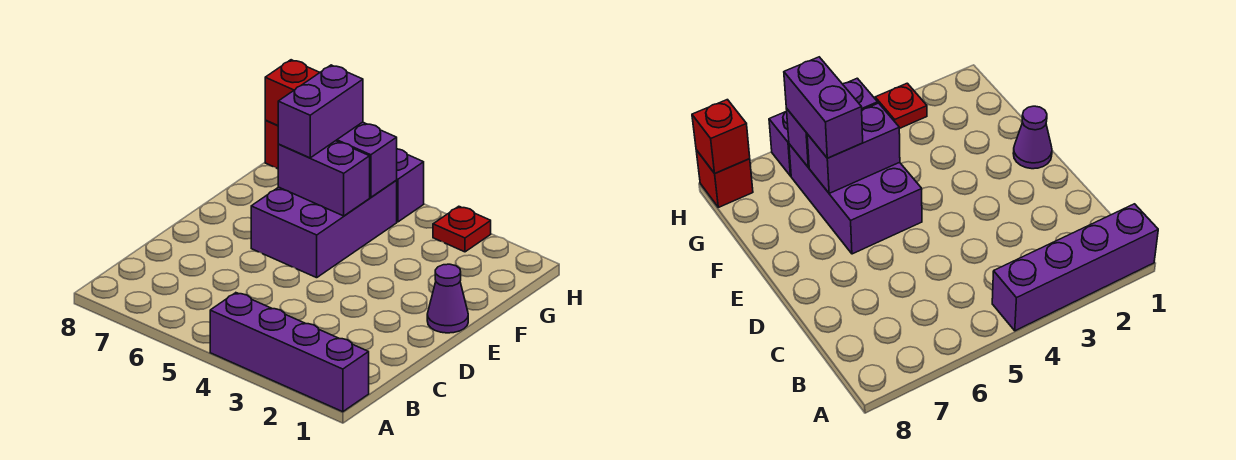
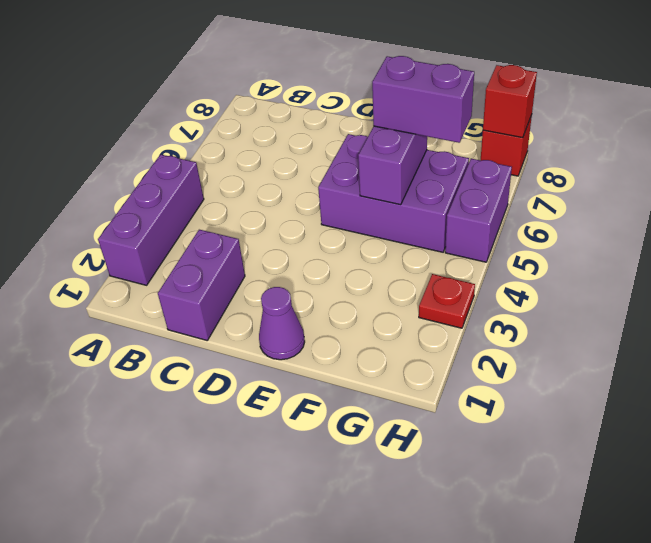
purple brick A1:A4 level 1 -> purple brick A2:A4 level 1
purple brick G5:G6 level 2 -> purple brick C1:C2 level 1

